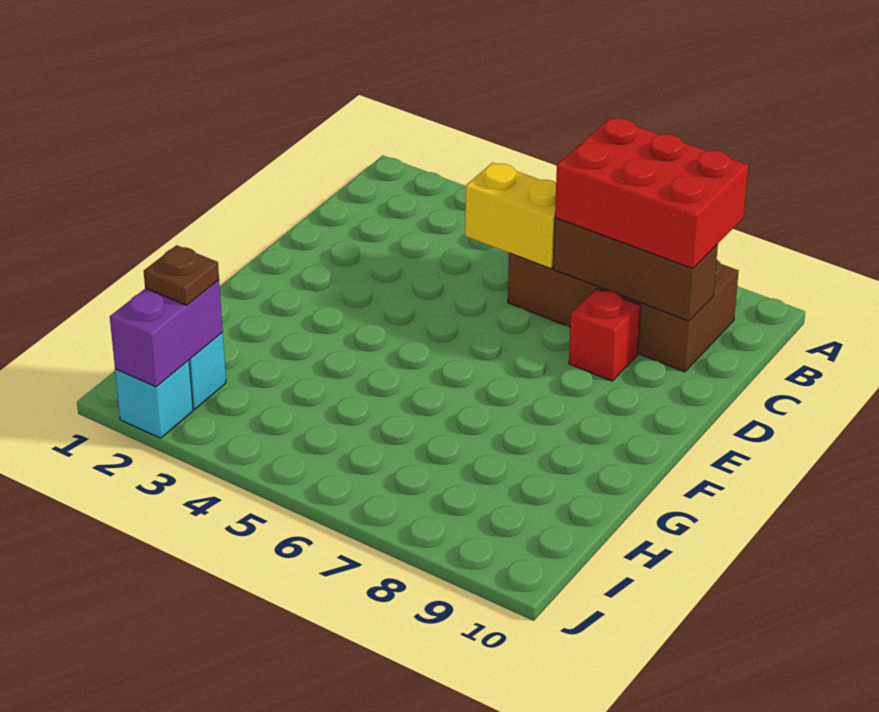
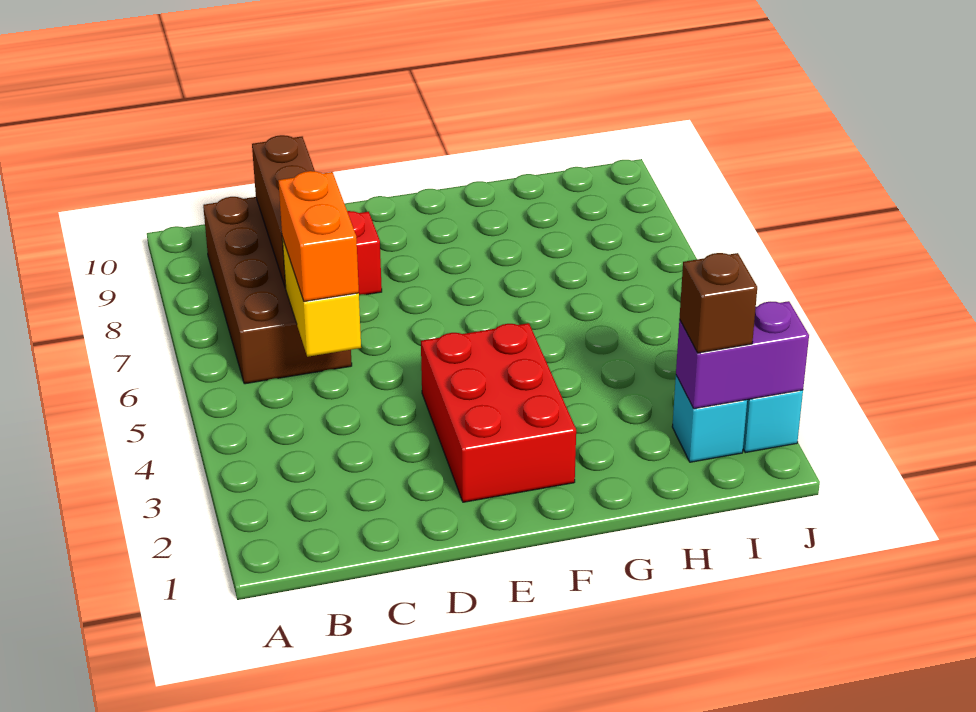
red brick B7:C9 level 3 -> red brick E2:F4 level 1
none -> orange brick C5:C6 level 3
brown plate I2 level 3 -> brown brick I2 level 3

